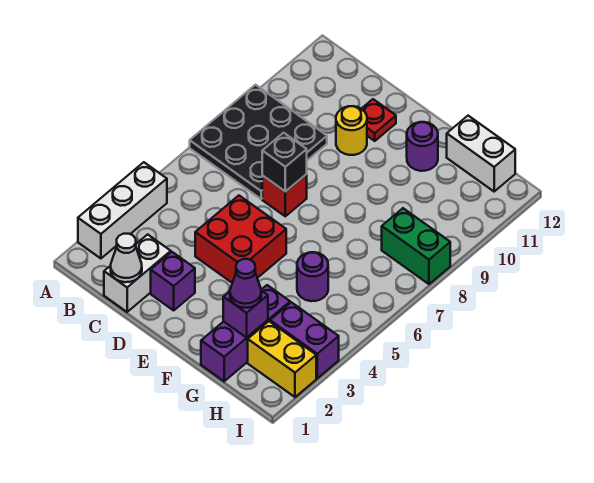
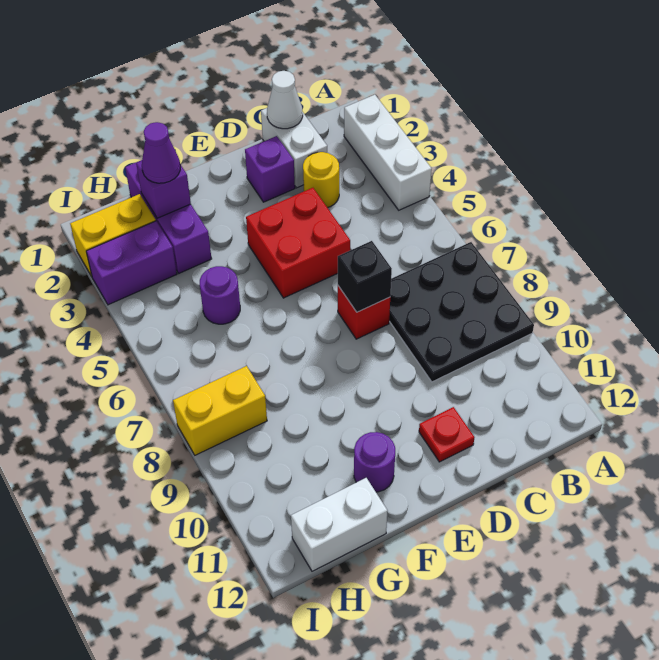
yellow round brick D10 level 1 -> yellow round brick C3 level 1
green brick H8:I8 level 1 -> yellow brick H8:I8 level 1

